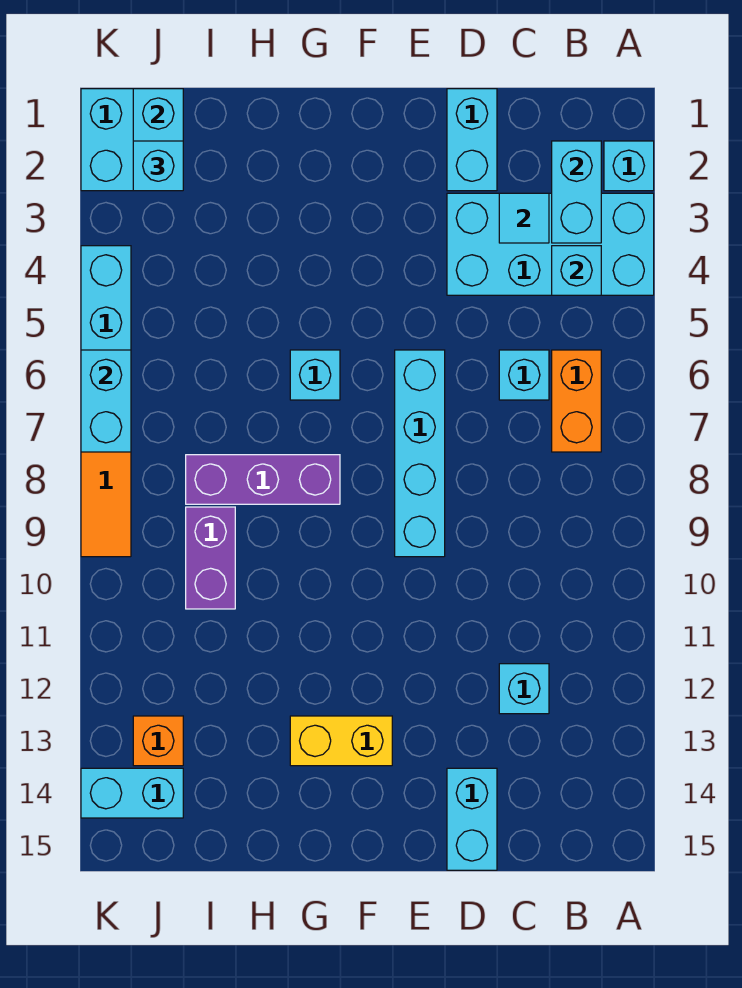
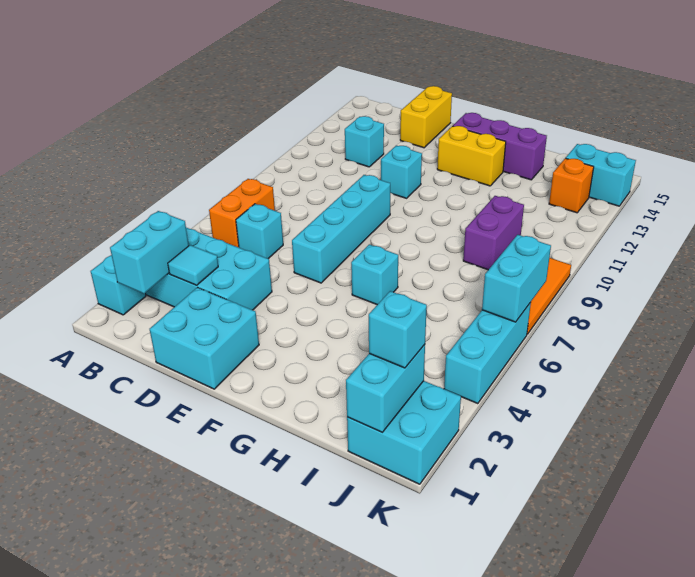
cyan brick B4 level 2 -> cyan brick E11 level 1
cyan brick D1:D2 level 1 -> cyan brick D1:E2 level 1
cyan brick D14:D15 level 1 -> yellow brick D14:D15 level 1
purple brick G8:I8 level 1 -> purple brick F14:H14 level 1

